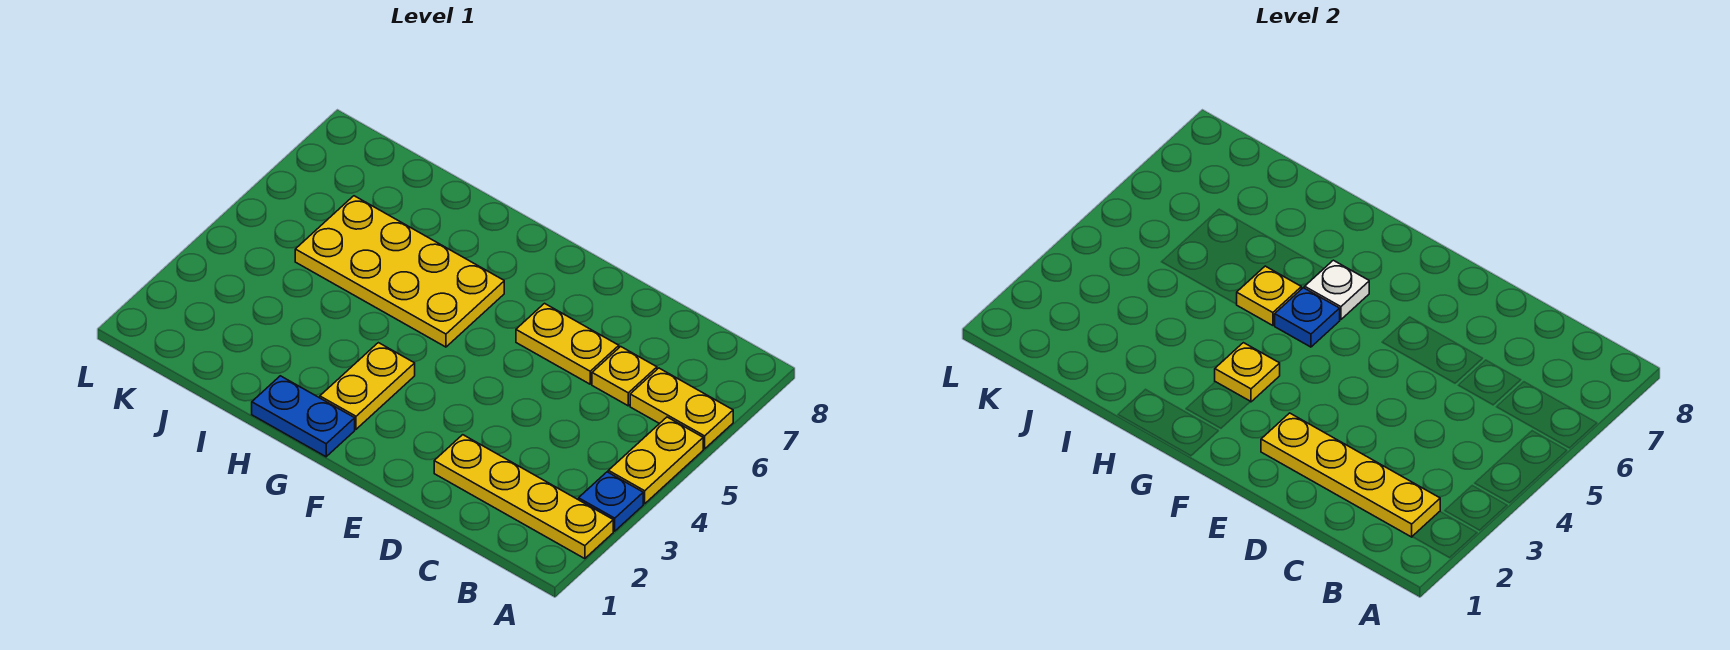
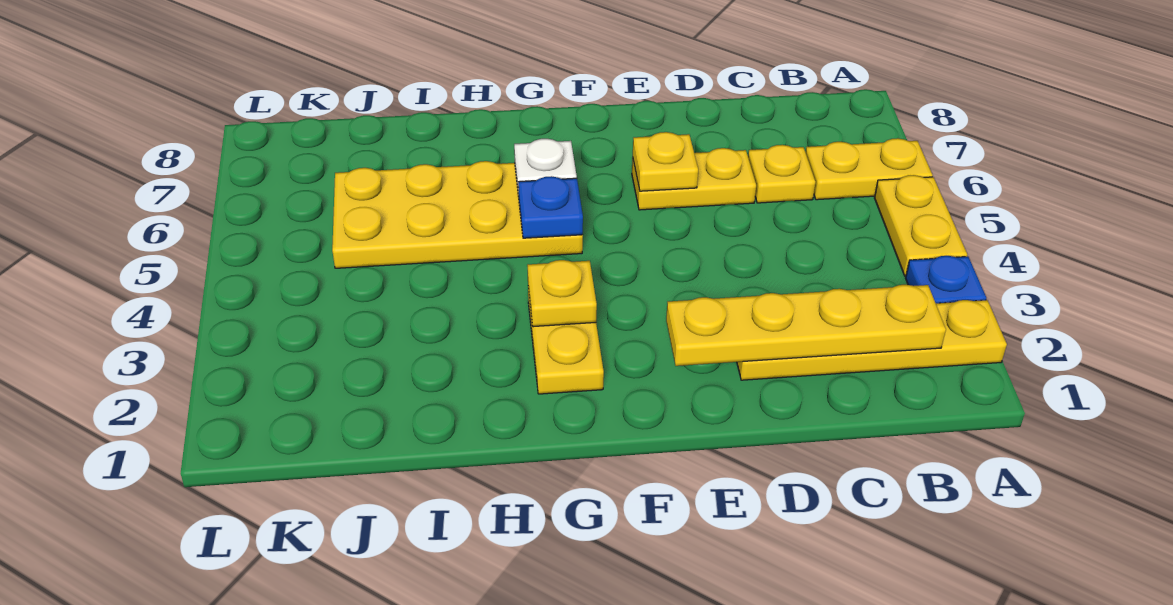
blue plate G1:H1 level 1 -> none
yellow plate H5 level 2 -> yellow plate E6 level 2

